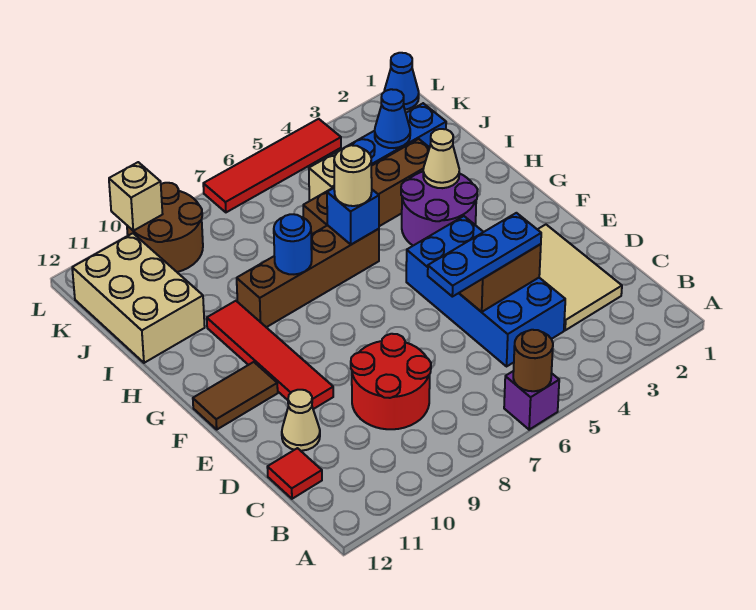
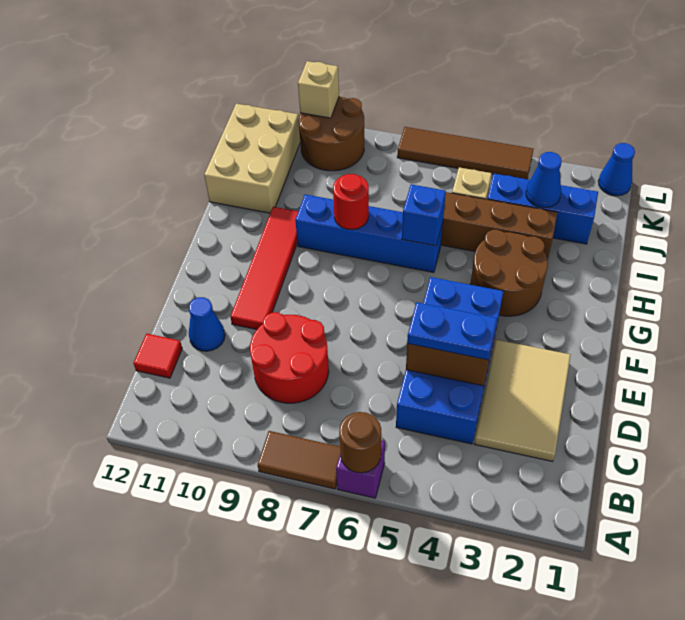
blue plate D4:D6 level 3 -> blue plate D4:D5 level 3
tan cone D11 level 1 -> blue cone D11 level 1
brown tile F11:F12 level 1 -> brown tile A7:A8 level 1
purple round brick G3:H4 level 1 -> brown round brick G3:H4 level 1
tan cone H3 level 2 -> none
brown brick H6:H9 level 1 -> blue brick H6:H9 level 1
tan round brick H6 level 3 -> none
blue round brick H8 level 2 -> red round brick H8 level 2
red tile L4:L7 level 1 -> brown tile L4:L7 level 1

